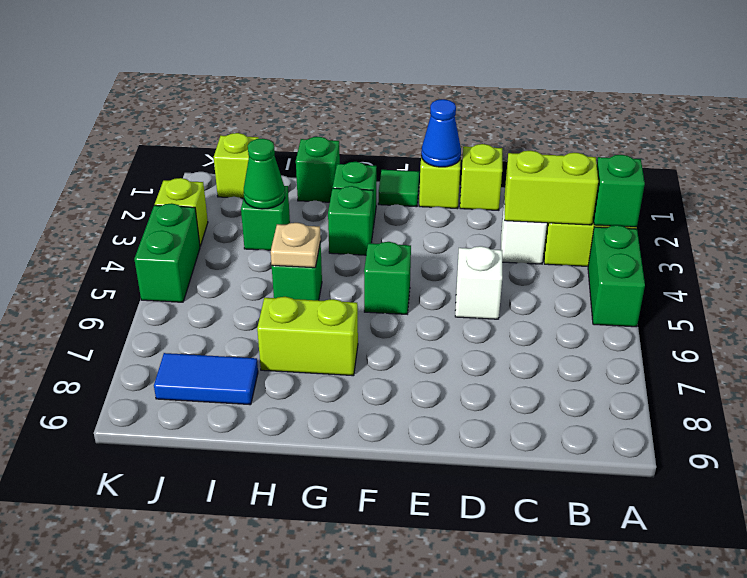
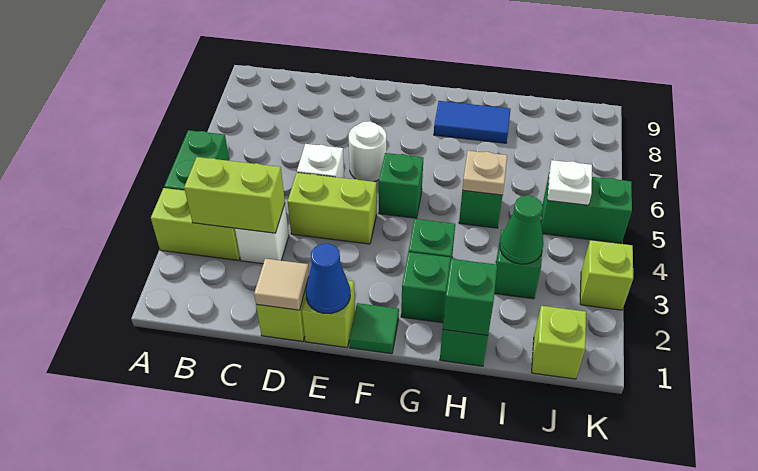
green brick A3 level 2 -> green brick H1 level 2
none -> tan tile D1 level 2
none -> white round brick E6 level 1
lime brick G7:H7 level 1 -> lime brick D4:E4 level 1
blue tile I8:J8 level 1 -> blue tile G8:H8 level 1
none -> white plate J5 level 2
green brick K4:K5 level 1 -> green brick J5:K5 level 1

